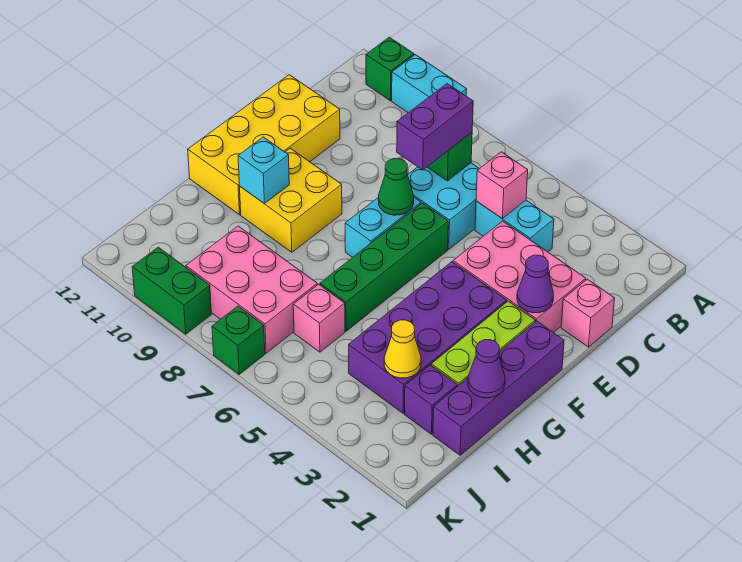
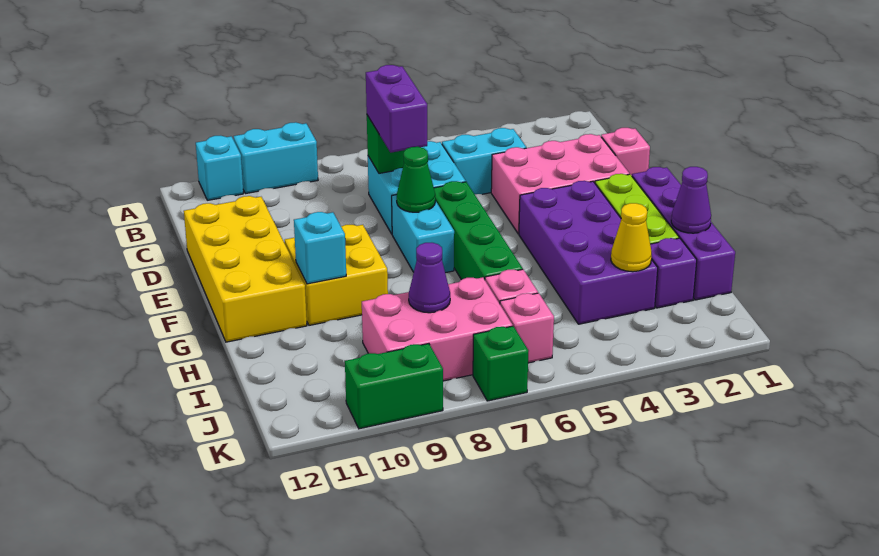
green brick A11 level 1 -> cyan brick A11 level 1
pink brick C5 level 2 -> pink brick J6 level 1
purple cone E2 level 2 -> purple cone I8 level 2

